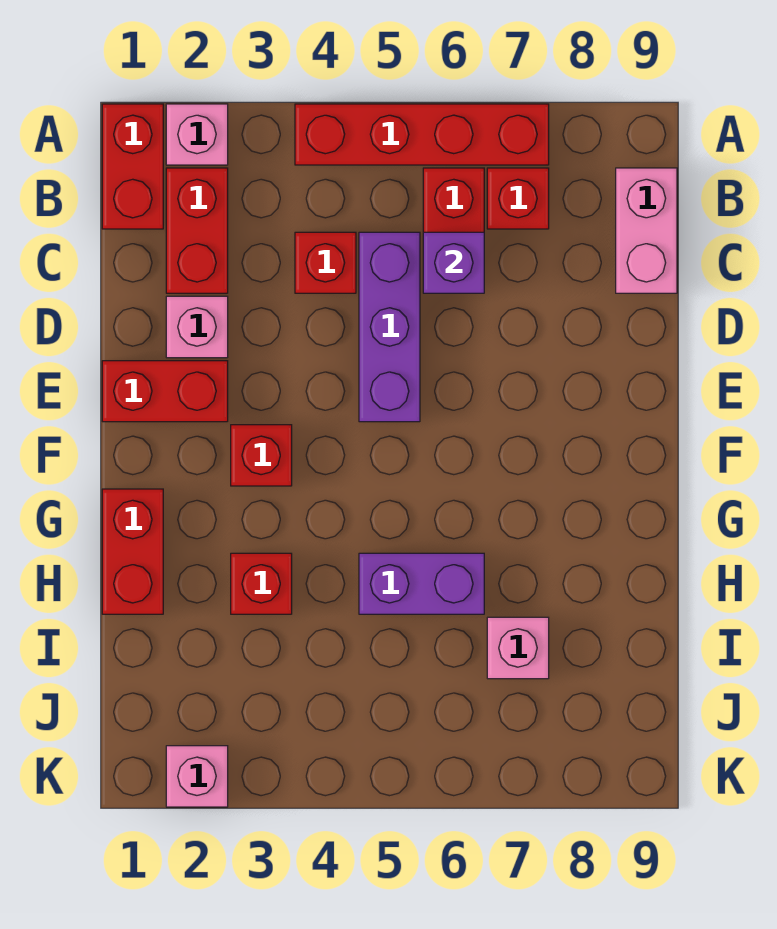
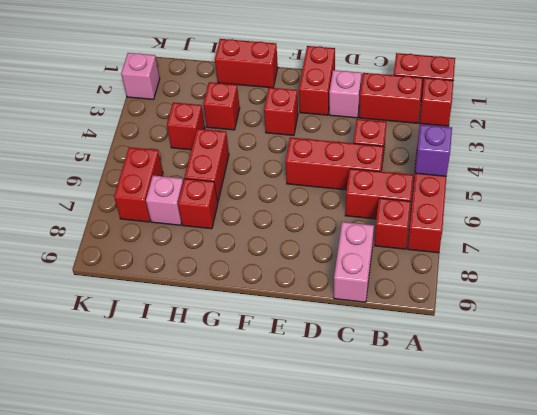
pink brick A2 level 1 -> red brick A2 level 1
pink brick B9:C9 level 1 -> pink brick C8:C9 level 1
purple brick C5:E5 level 1 -> red brick C5:E5 level 1
purple brick C6 level 2 -> purple brick A5 level 2
purple brick H5:H6 level 1 -> red brick H5:H6 level 1
none -> red brick H7 level 1
none -> red brick I4 level 1
none -> red brick J6:J7 level 1

